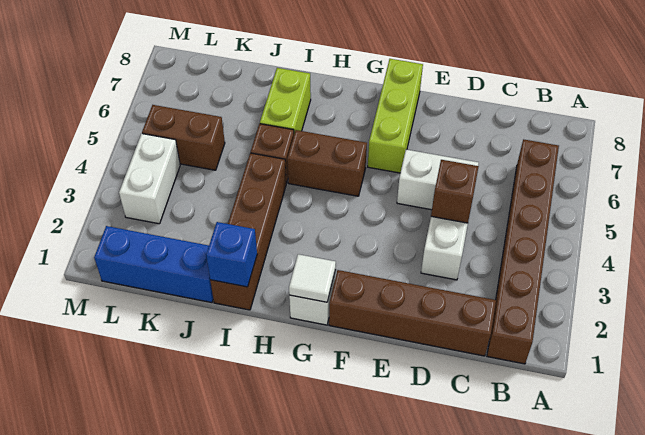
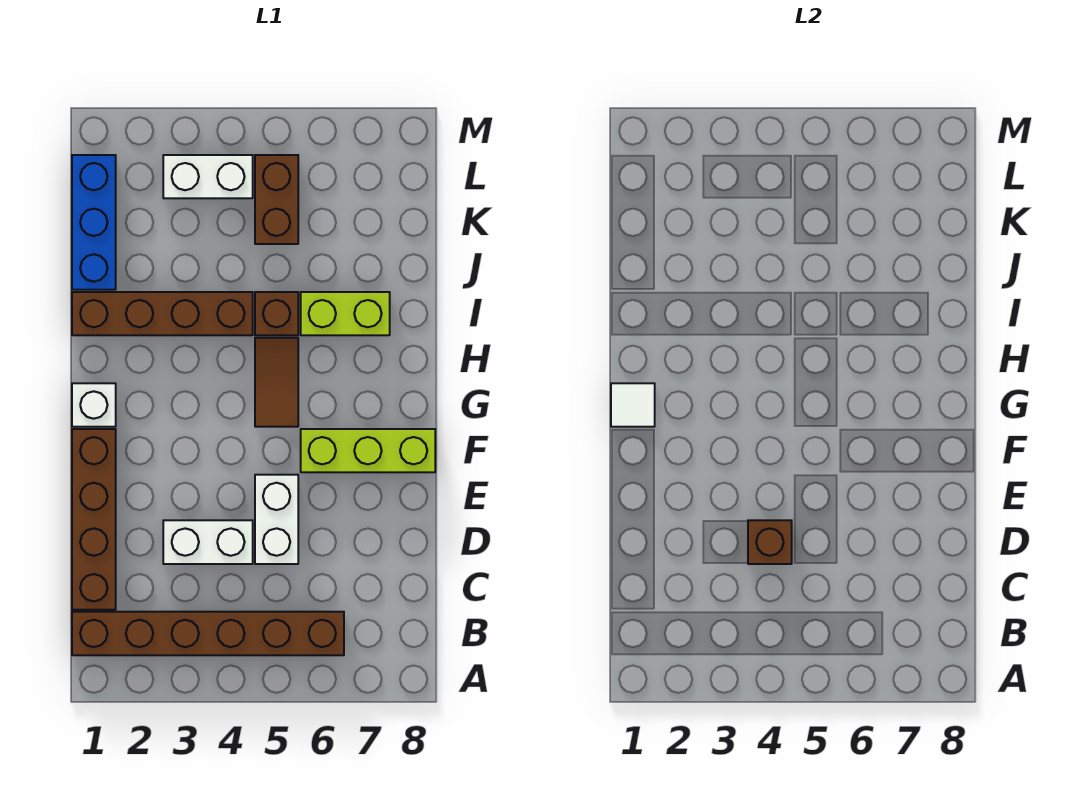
brown brick G5:H5 level 1 -> brown tile G5:H5 level 1
blue brick I1 level 2 -> none

